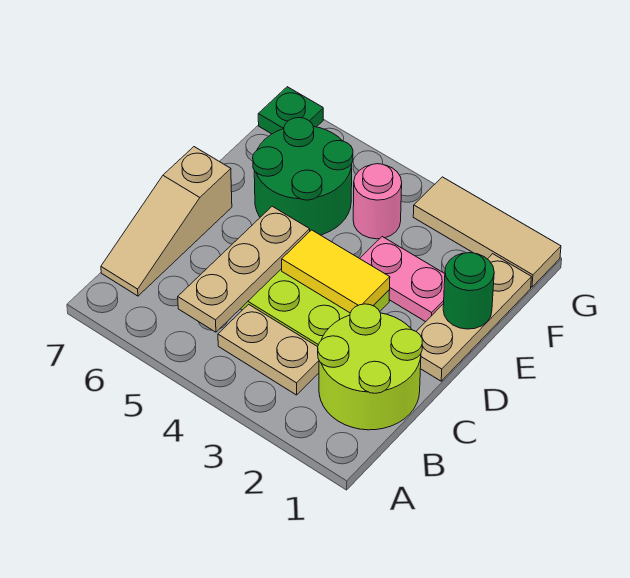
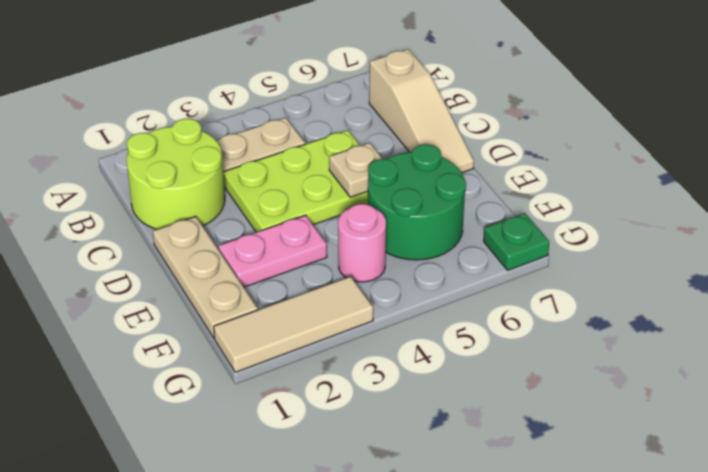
tan plate B5:D5 level 2 -> tan plate D5 level 2
tan slope B7:D7 level 1 top D -> tan slope B7:D7 level 1 top B
yellow tile D3:D4 level 2 -> none
green round brick E1 level 2 -> none

